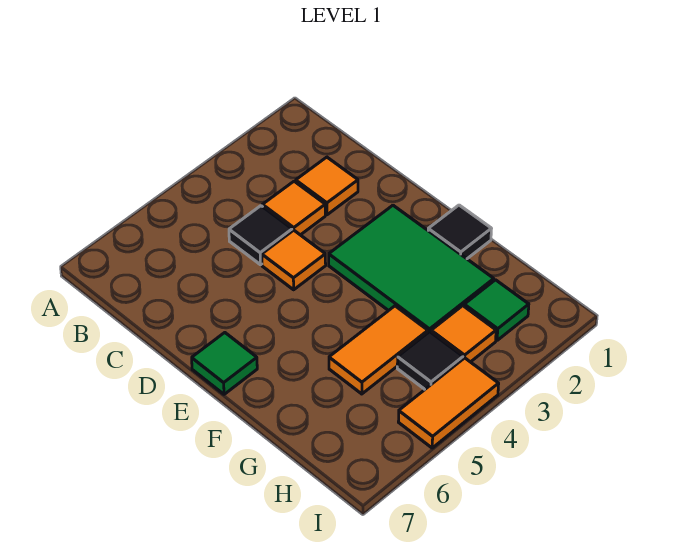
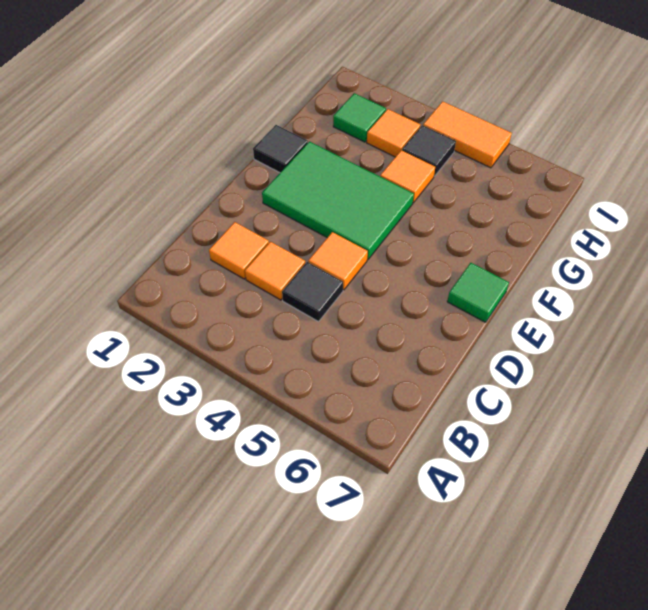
green tile E2:G3 level 1 -> green tile E2:F4 level 1
orange tile G4:G5 level 1 -> orange tile G4 level 1

